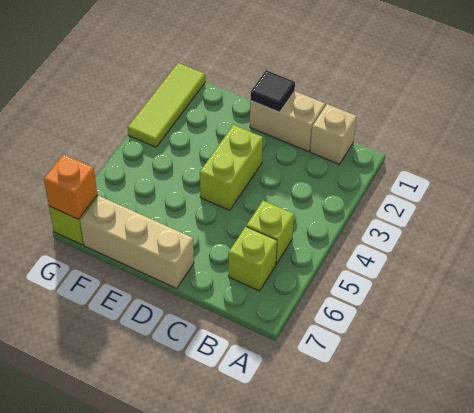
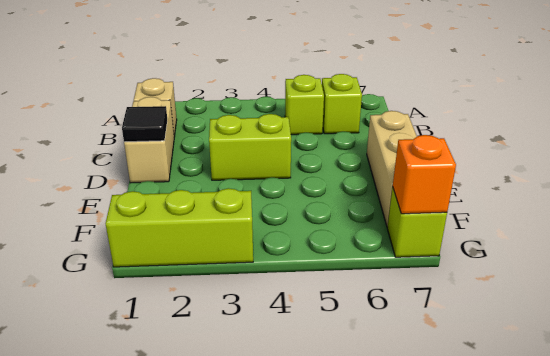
lime tile G1:G3 level 1 -> lime brick G1:G3 level 1

